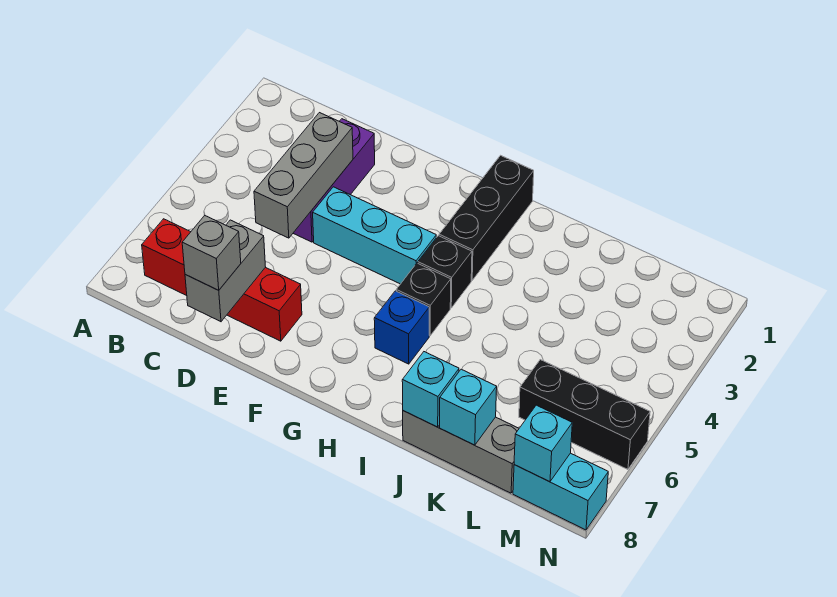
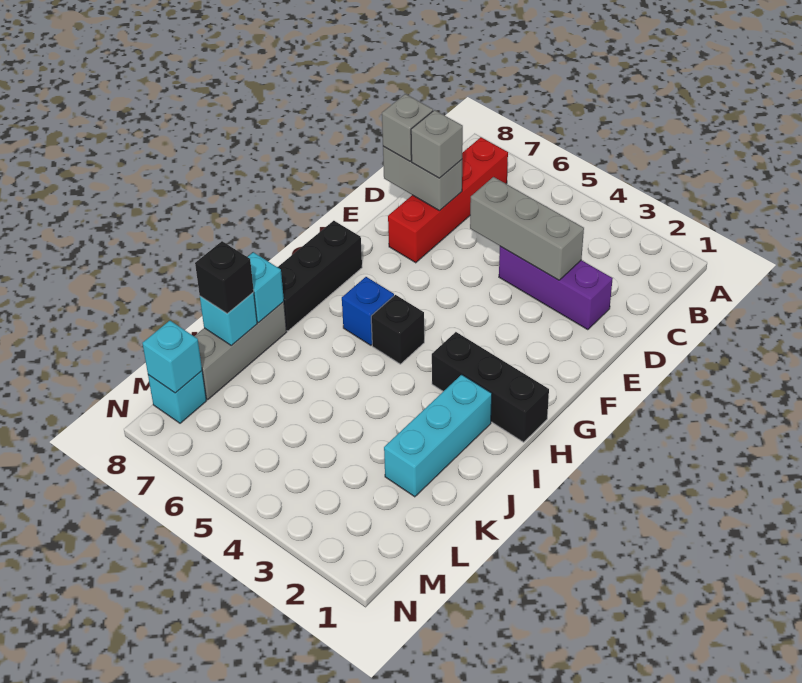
none -> grey brick D7 level 3
cyan brick E4:G4 level 1 -> cyan brick I2:K2 level 1
black brick H4 level 1 -> black brick K8 level 3
black brick L6:N6 level 1 -> black brick G8:I8 level 1
cyan brick M8:N8 level 1 -> cyan brick M8 level 1

